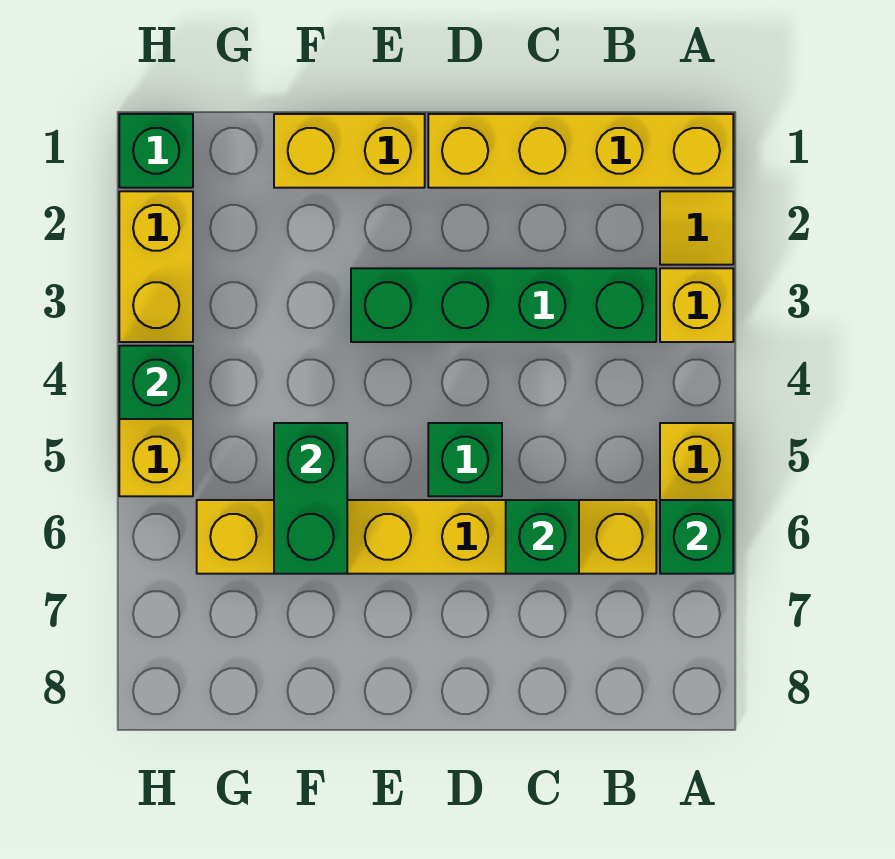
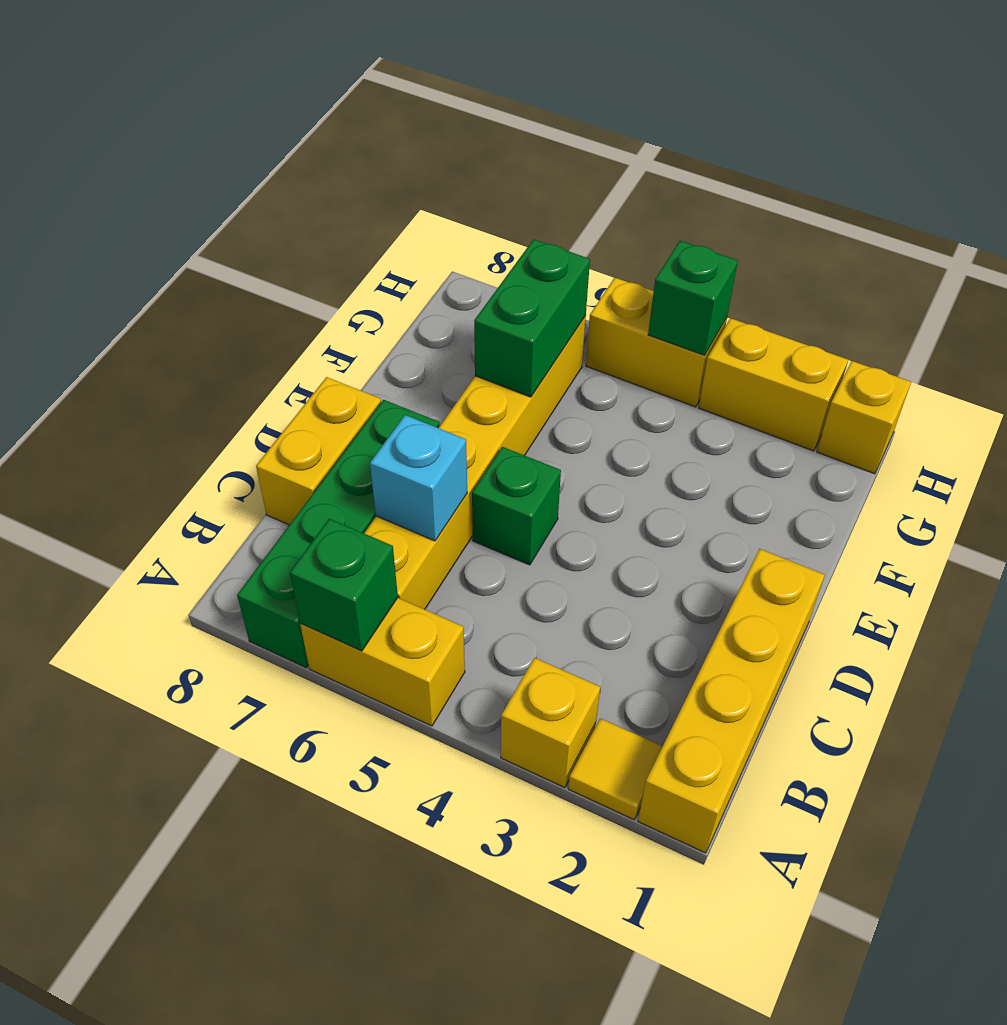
green brick B3:E3 level 1 -> green brick A7:D7 level 1
green brick C6 level 2 -> cyan brick C6 level 2
yellow brick E1:F1 level 1 -> yellow brick C8:D8 level 1
green brick F5:F6 level 2 -> green brick F6:G6 level 2
green brick H1 level 1 -> yellow brick H1 level 1

